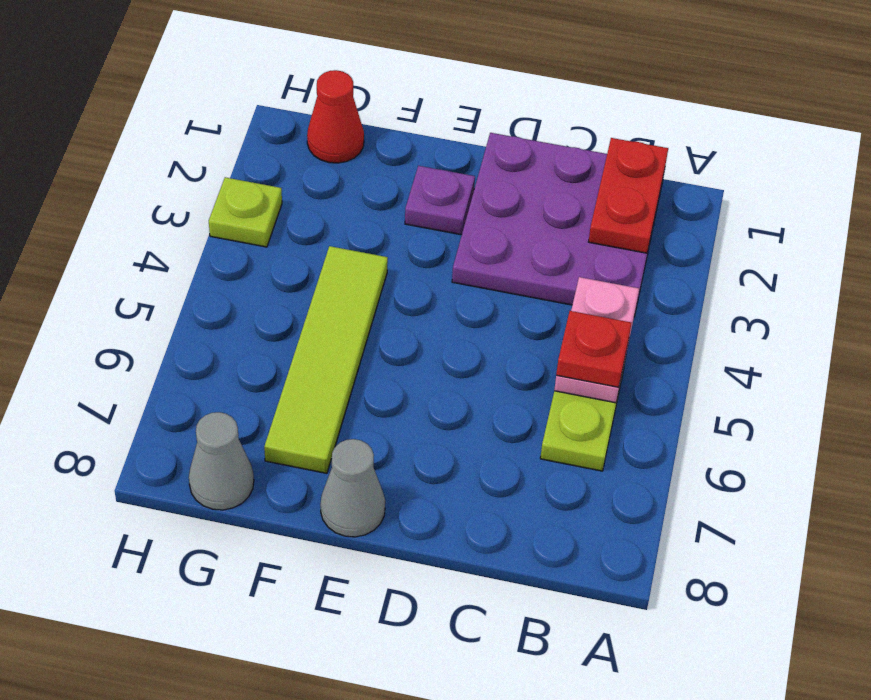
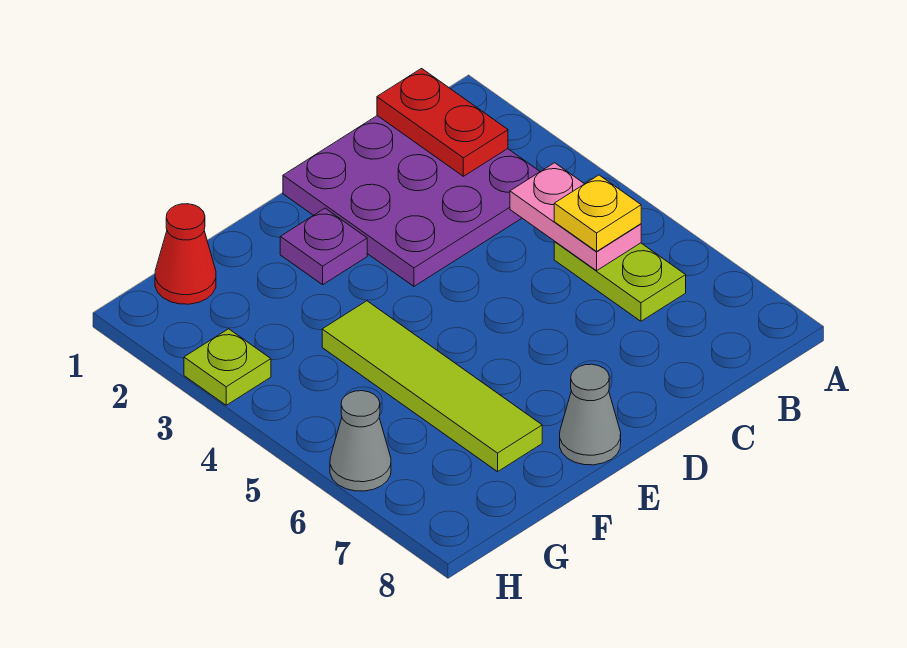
red plate B5 level 3 -> yellow plate B5 level 3
grey cone G8 level 1 -> grey cone H6 level 1

